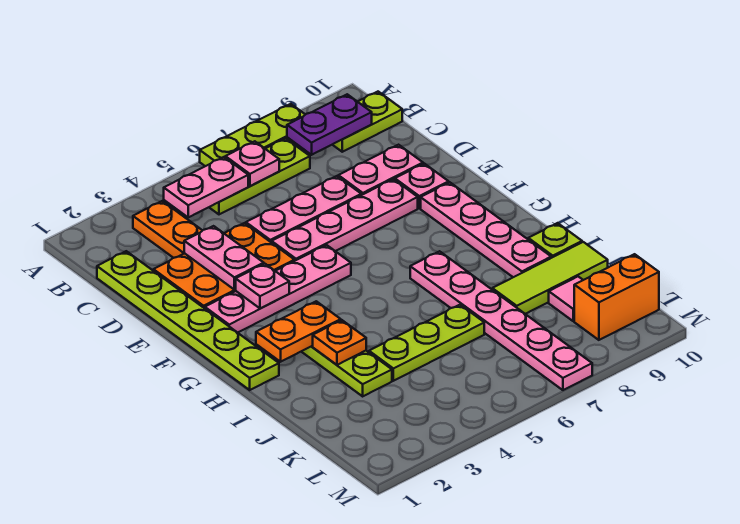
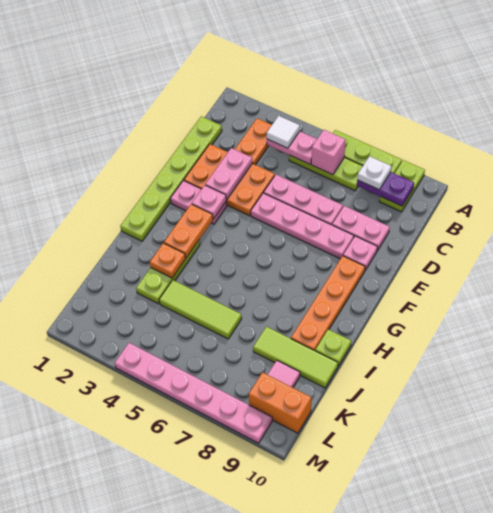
none -> white tile B4 level 3
pink plate B6 level 2 -> pink brick B6 level 2
none -> white plate B8 level 3
lime plate B9:B10 level 1 -> lime plate A9:B9 level 1
pink plate F2:F5 level 1 -> pink plate F2:F3 level 1
pink plate F9:I9 level 1 -> orange plate F9:I9 level 1
orange plate H2:H3 level 2 -> orange plate G3:H3 level 2
pink plate H7:M7 level 1 -> pink plate M4:M9 level 1
lime plate J4:J6 level 1 -> lime tile J4:J6 level 1

